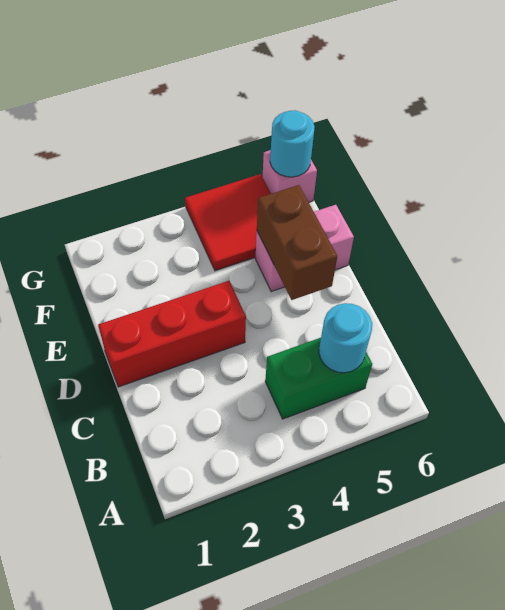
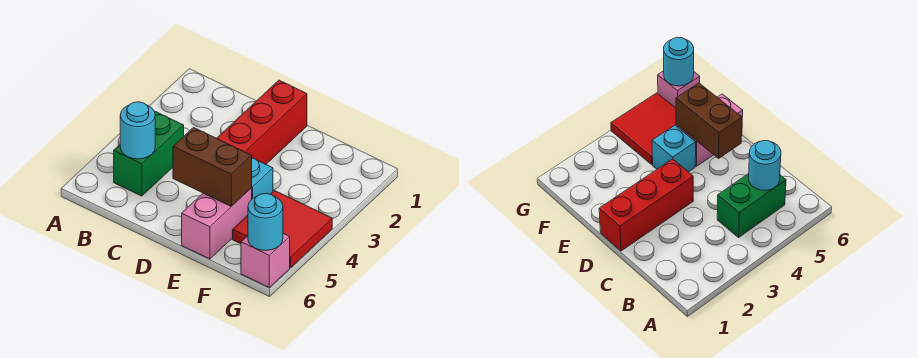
none -> cyan brick E4 level 1

